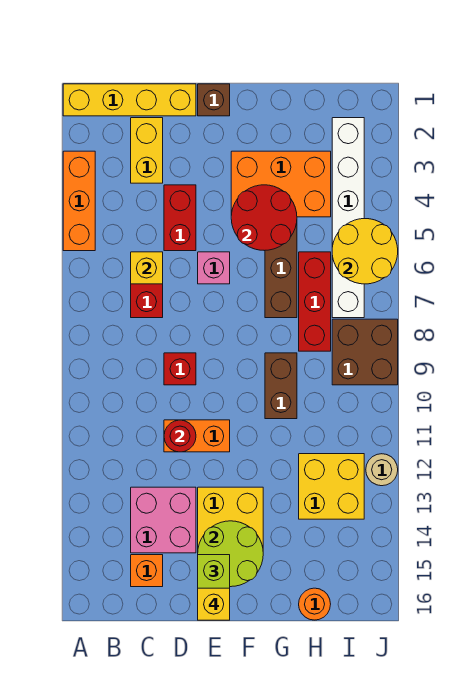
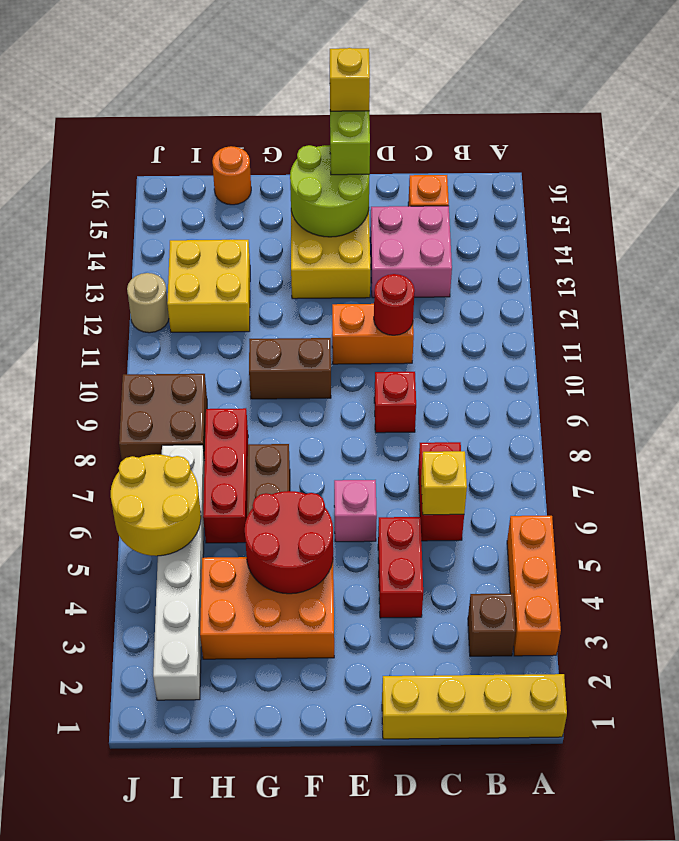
yellow brick C2:C3 level 1 -> none
brown brick E1 level 1 -> brown brick B3 level 1
brown brick G9:G10 level 1 -> brown brick F10:G10 level 1

